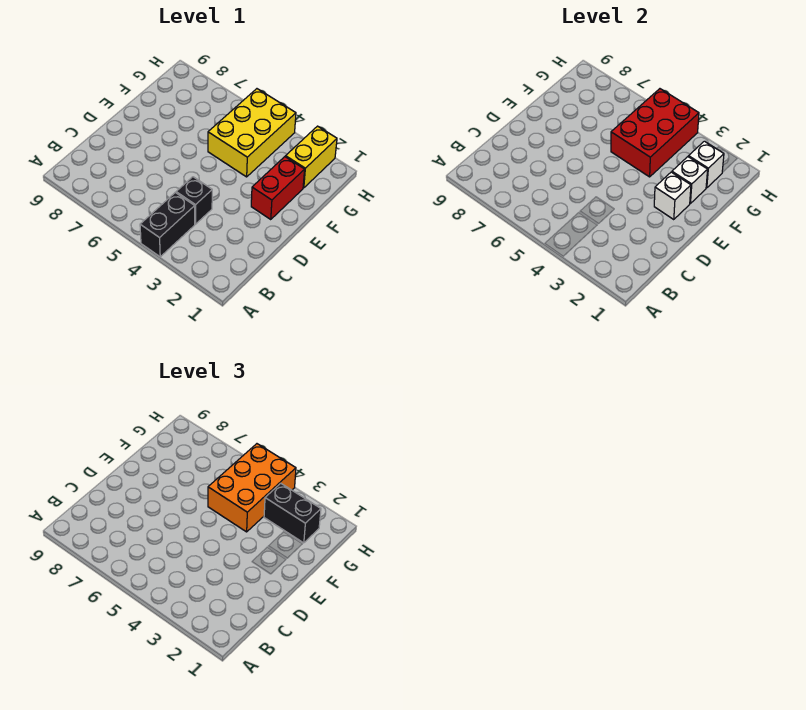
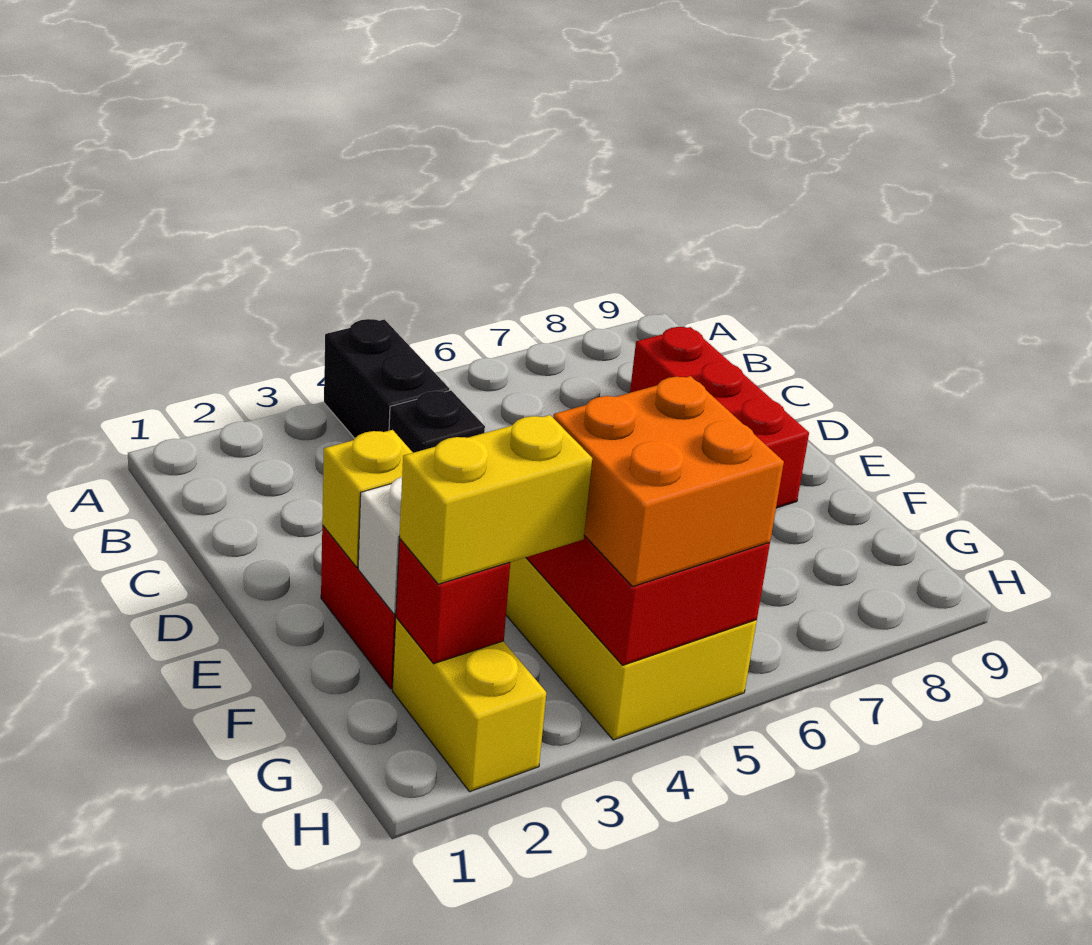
none -> red brick C8:E8 level 1
white brick E2 level 2 -> yellow brick E2 level 2
orange brick F4:H5 level 3 -> orange brick G4:H5 level 3
white brick G2 level 2 -> red brick G2 level 2
black brick G2:G3 level 3 -> yellow brick G2:G3 level 3

